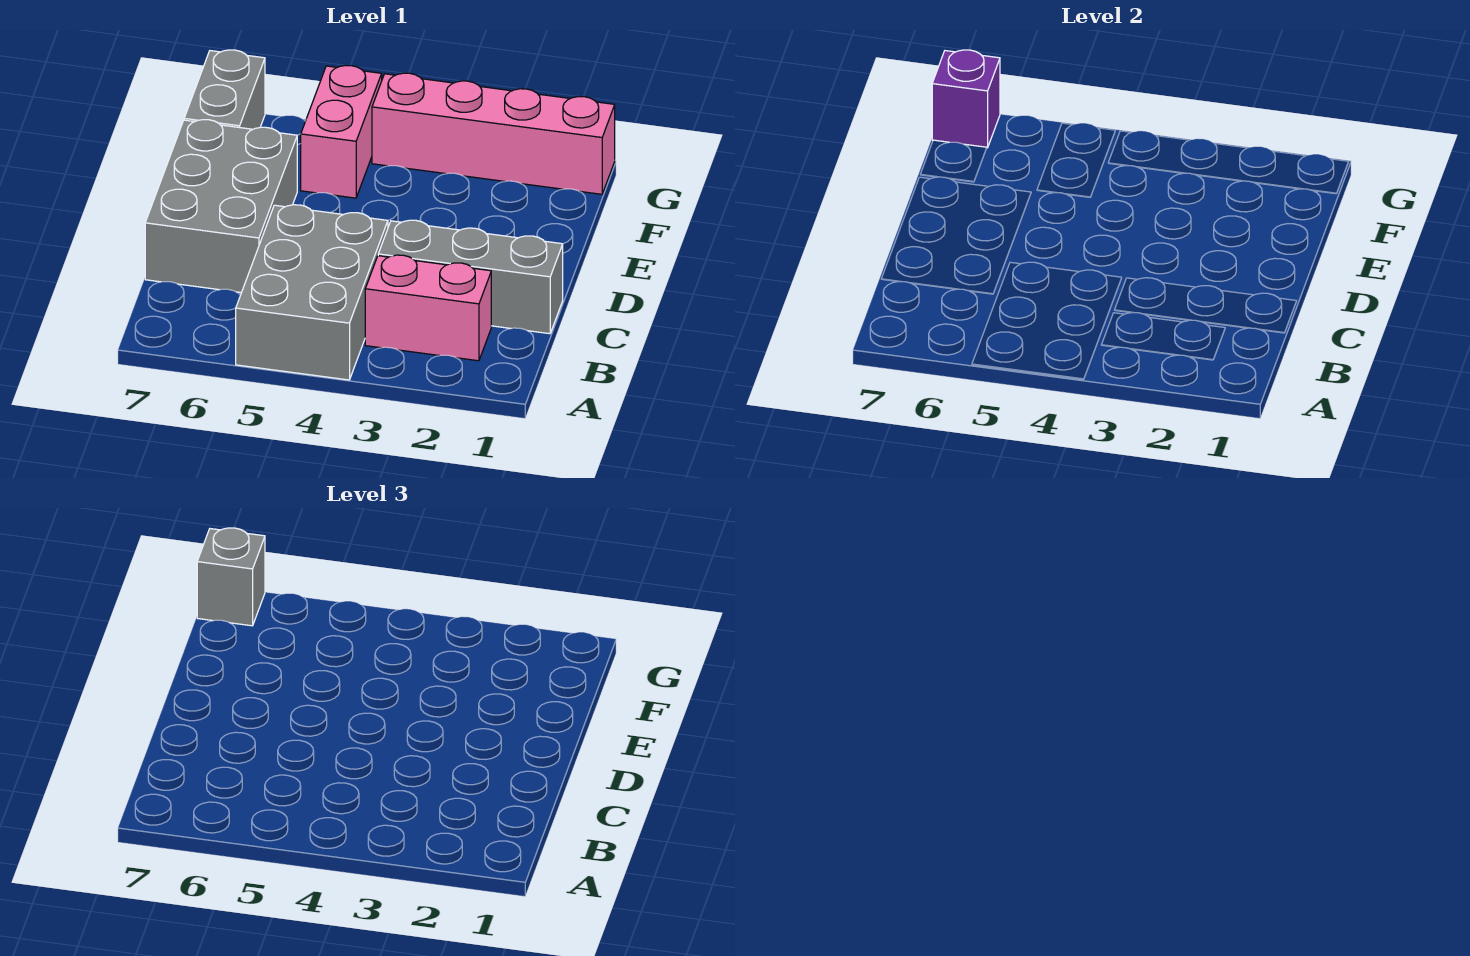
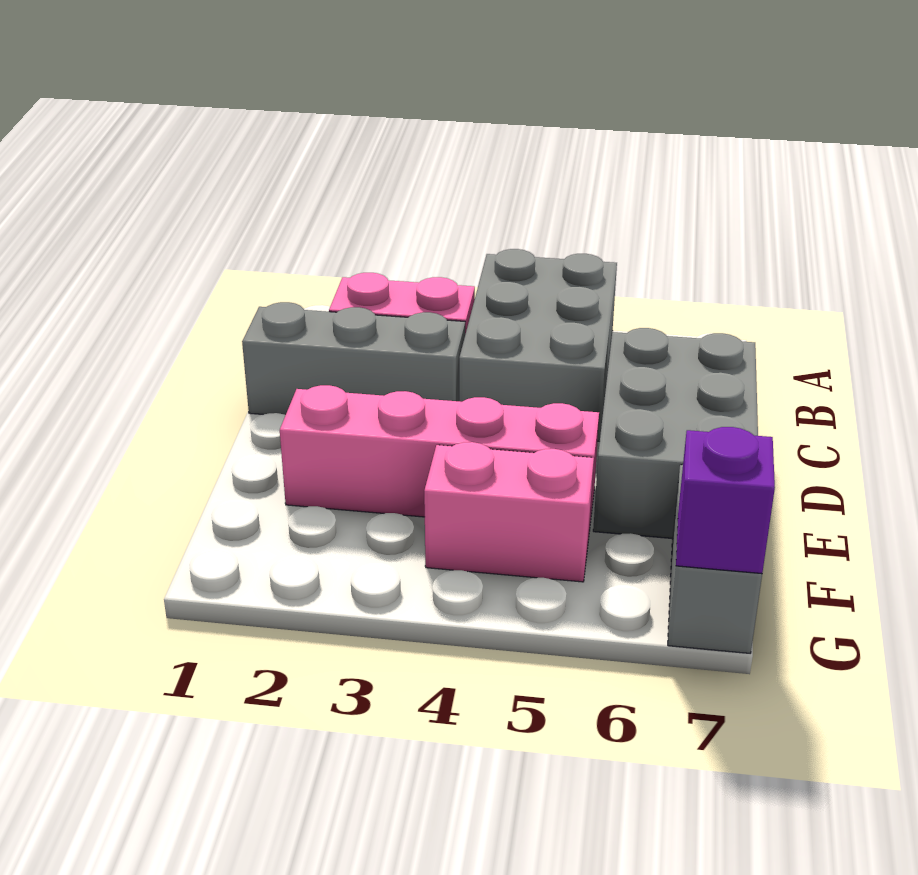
pink brick F5:G5 level 1 -> pink brick F4:F5 level 1
pink brick G1:G4 level 1 -> pink brick E2:E5 level 1
grey brick G7 level 3 -> none

